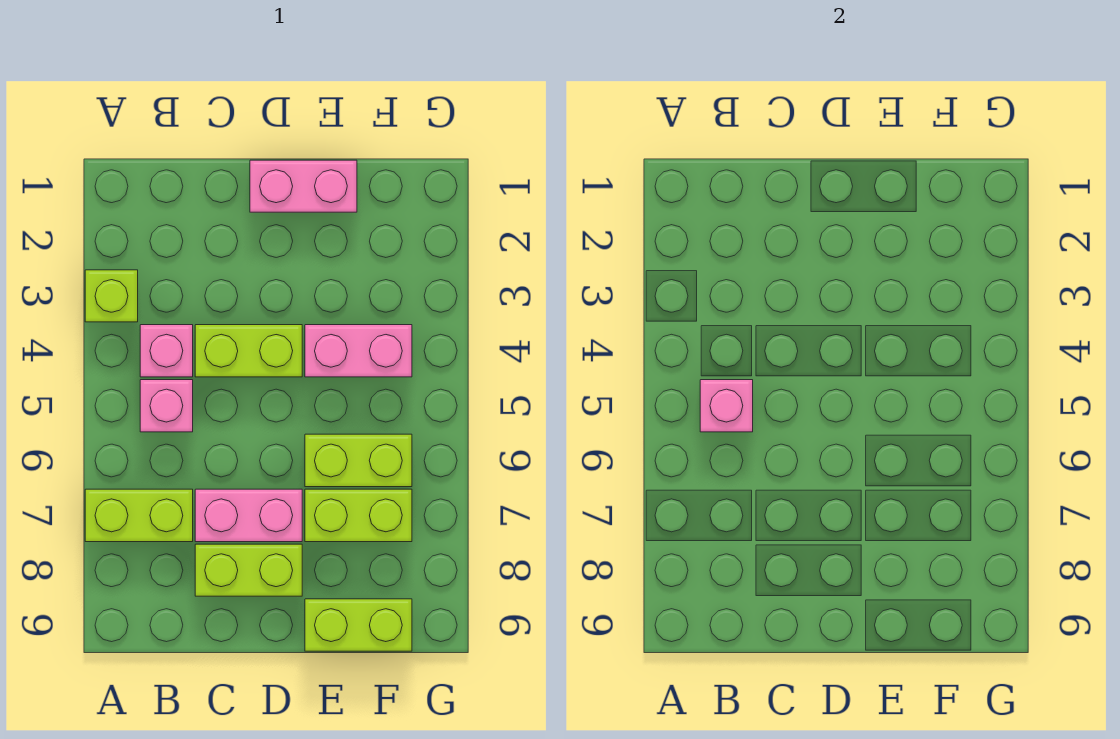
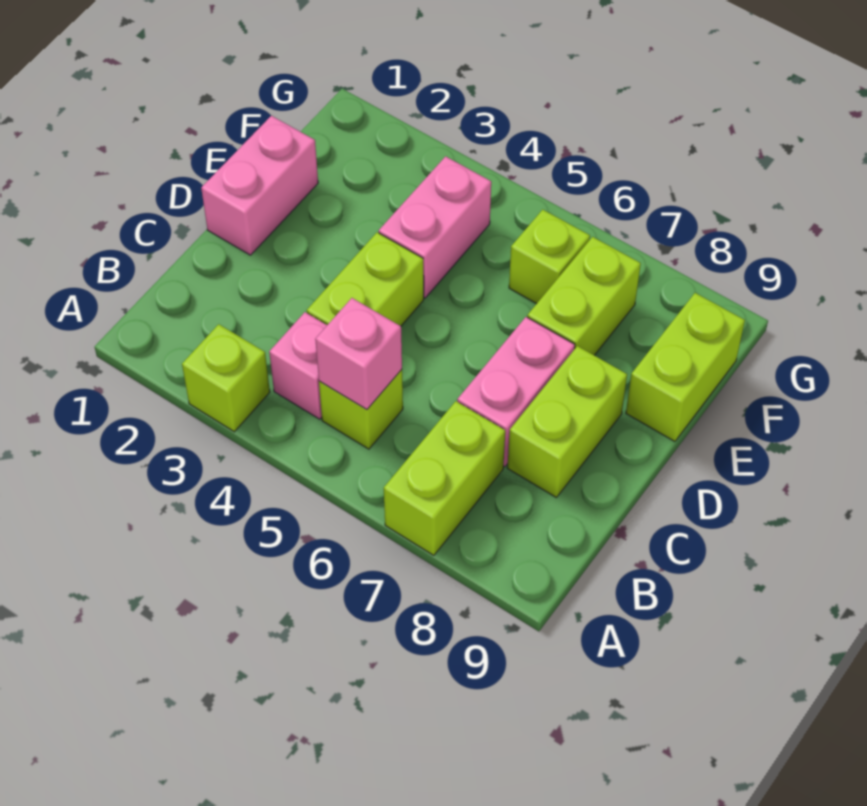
pink brick B5 level 1 -> lime brick B5 level 1
lime brick E6:F6 level 1 -> lime brick F6 level 1

